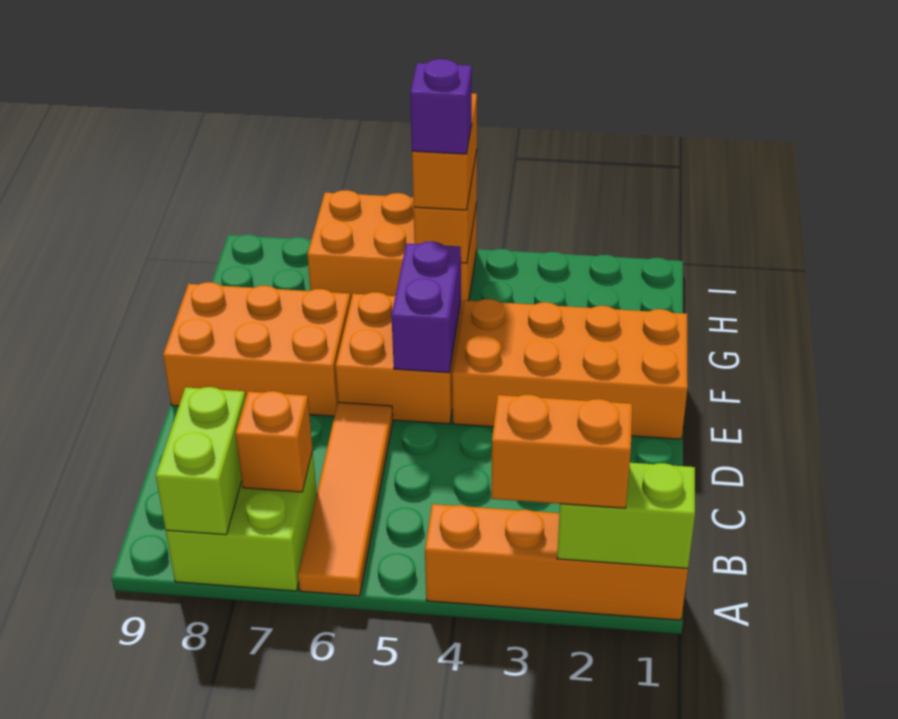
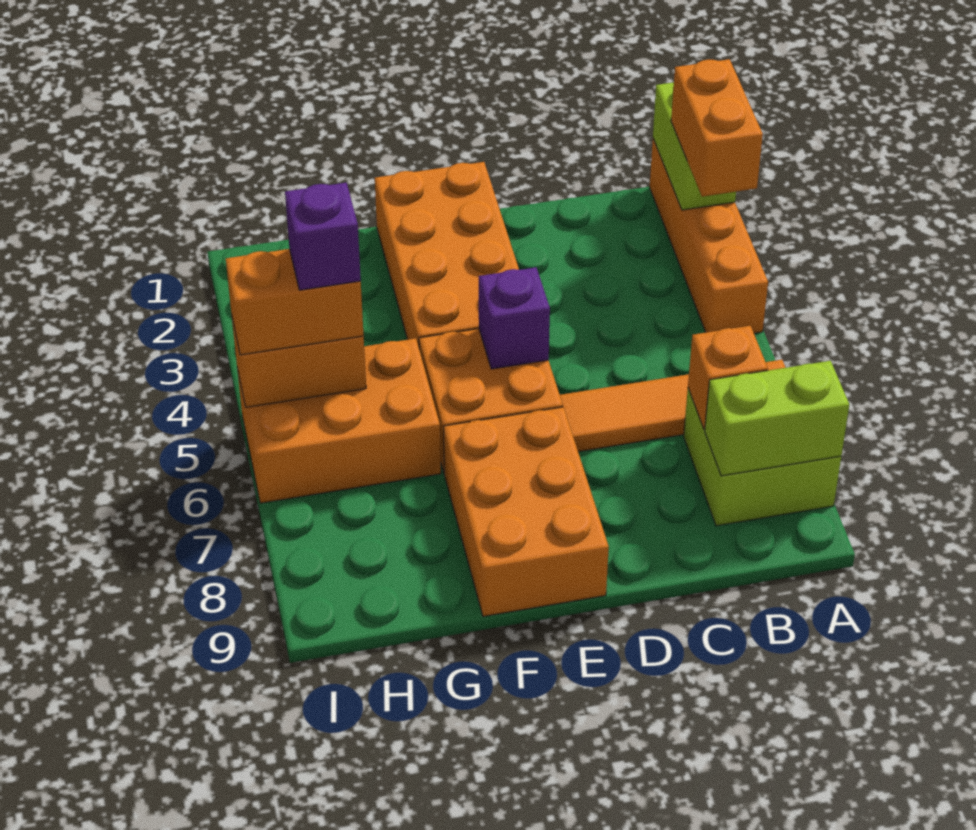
purple brick E5:F5 level 2 -> purple brick E5 level 2
orange brick H5:I7 level 1 -> orange brick G5:I6 level 1

